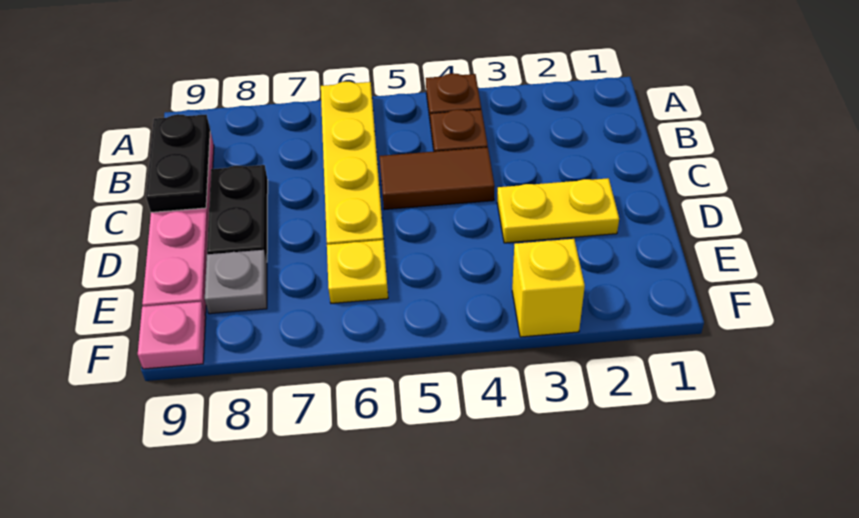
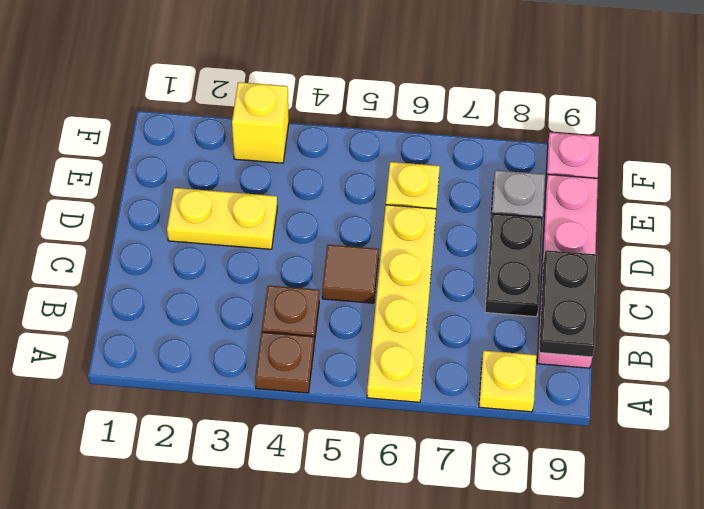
none -> yellow plate A8 level 1
brown tile C4:C5 level 1 -> brown tile C5 level 1

